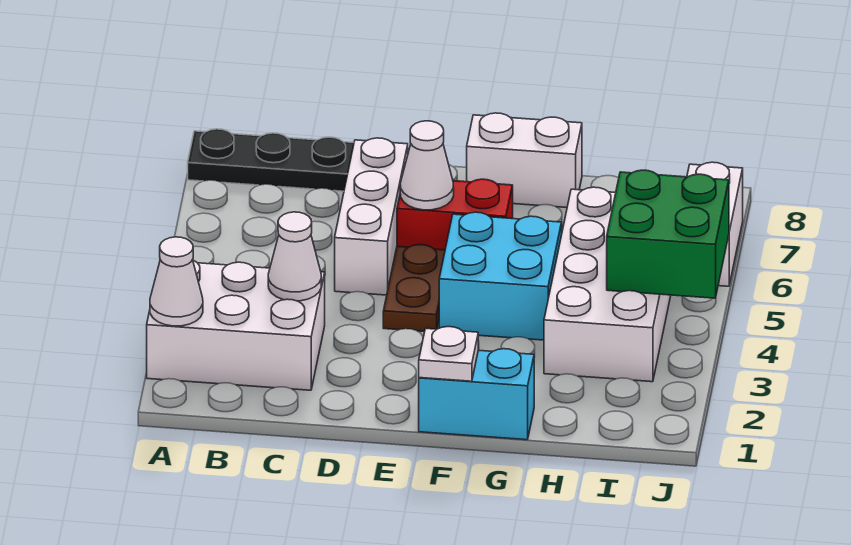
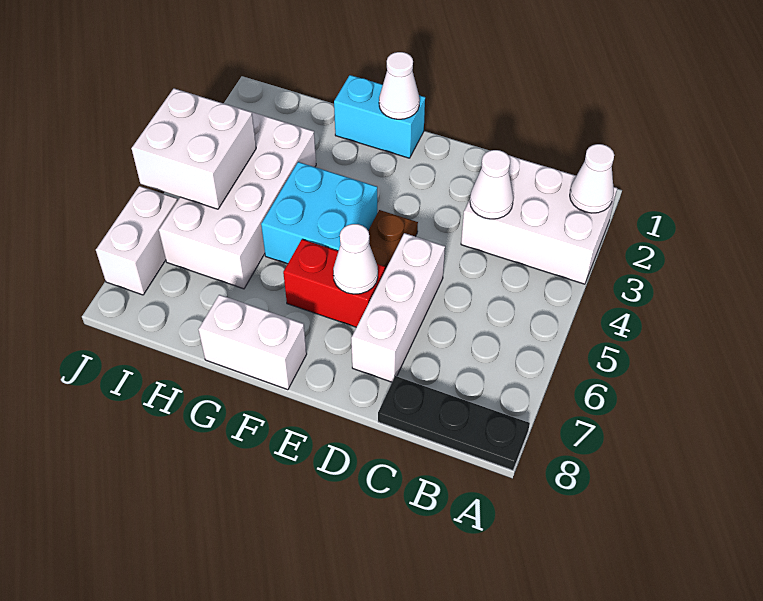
white plate F1 level 2 -> white cone F1 level 2
green brick I4:J5 level 2 -> white brick I4:J5 level 2

